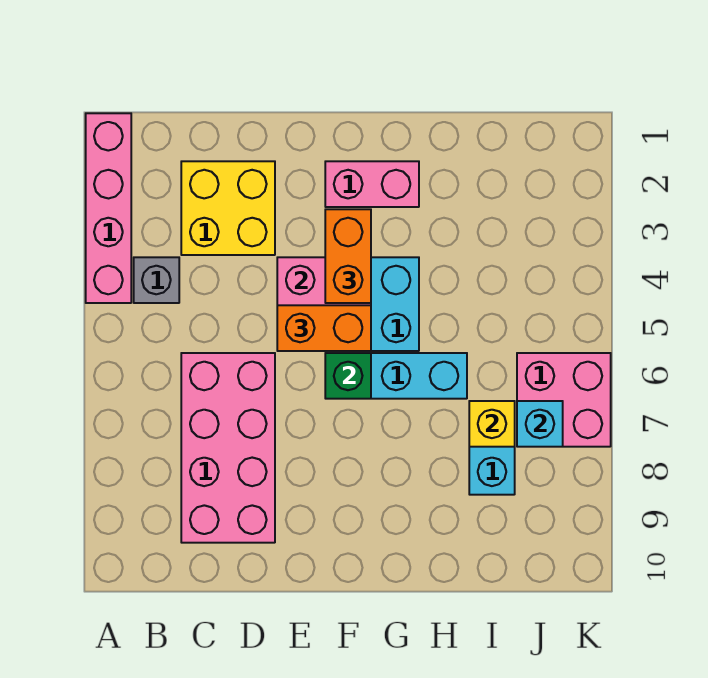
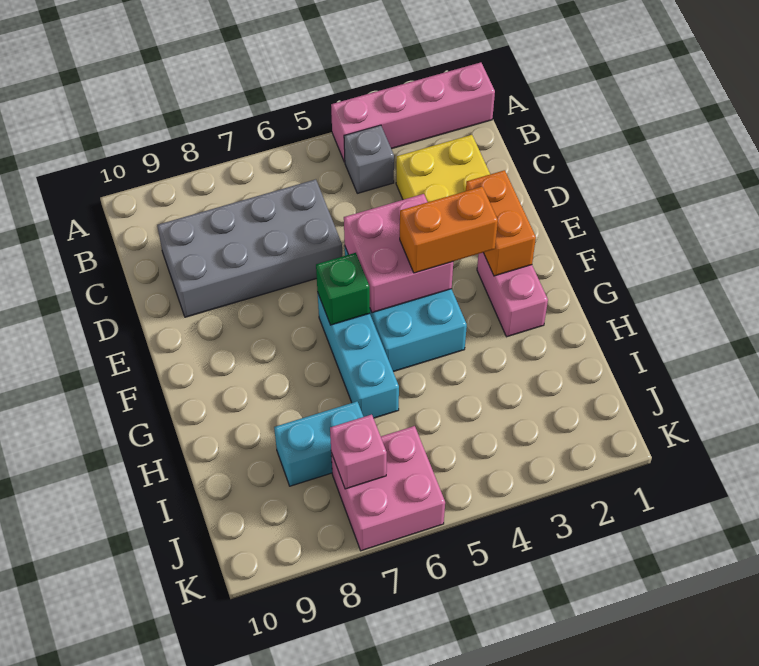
pink brick C6:D9 level 1 -> grey brick C6:D9 level 1
orange brick E5:F5 level 3 -> orange brick E2:F2 level 2
yellow brick I7 level 2 -> none
cyan brick J7 level 2 -> pink brick J7 level 2

